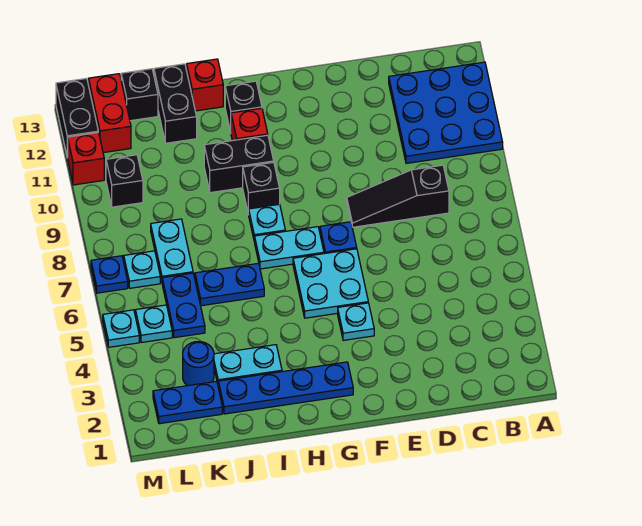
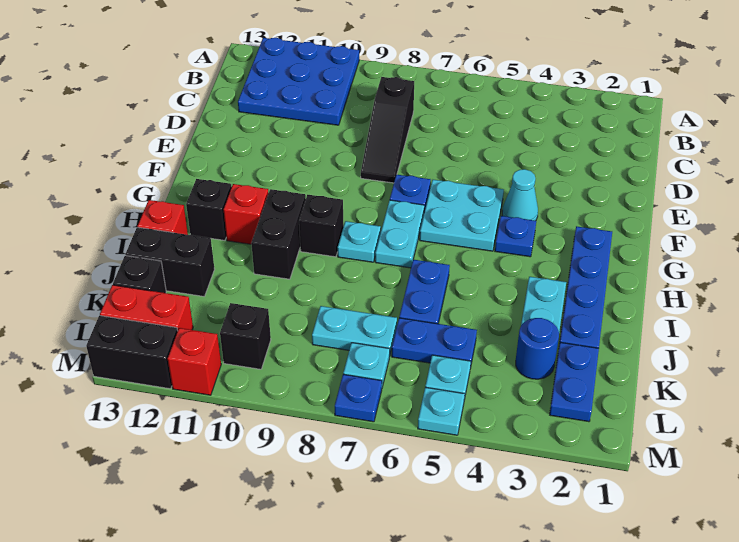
cyan plate F4 level 1 -> cyan cone F4 level 1
none -> blue plate G4 level 1

